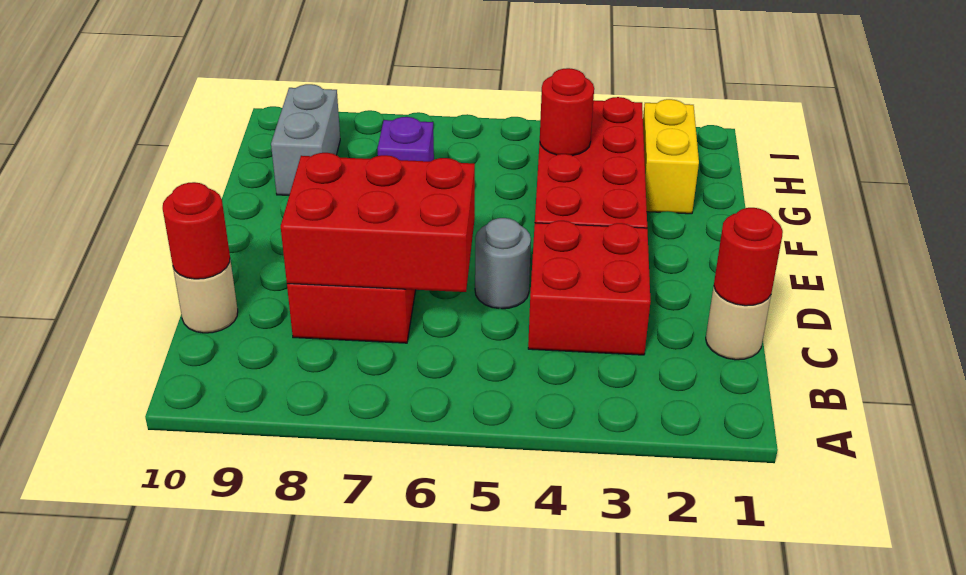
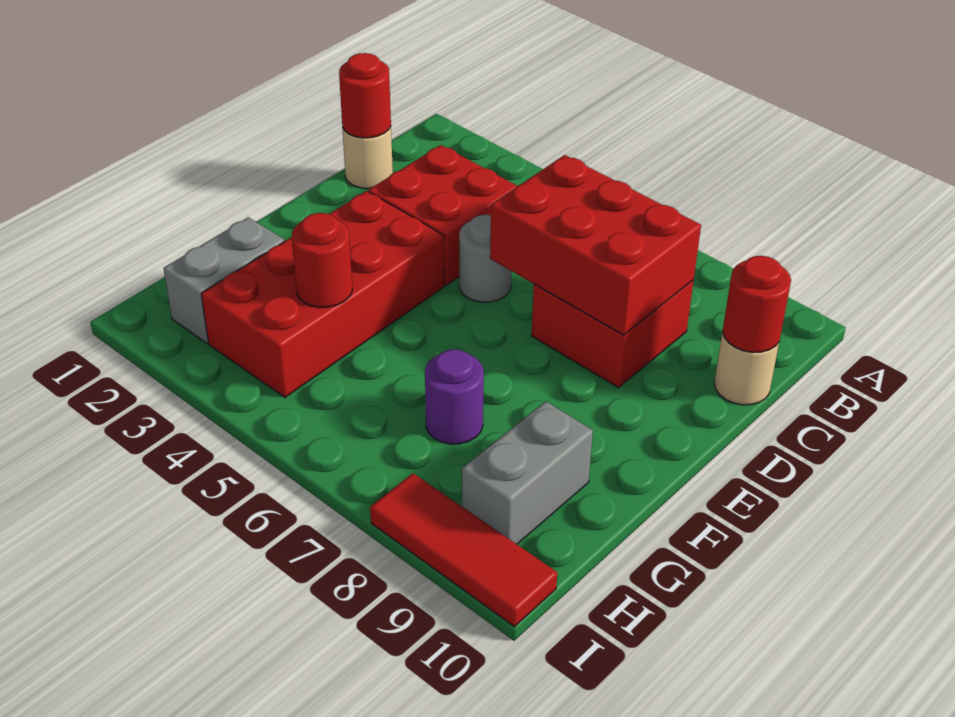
yellow brick G2:H2 level 1 -> grey brick G2:H2 level 1
purple brick G7 level 1 -> purple round brick G7 level 1
none -> red tile I8:I10 level 1

